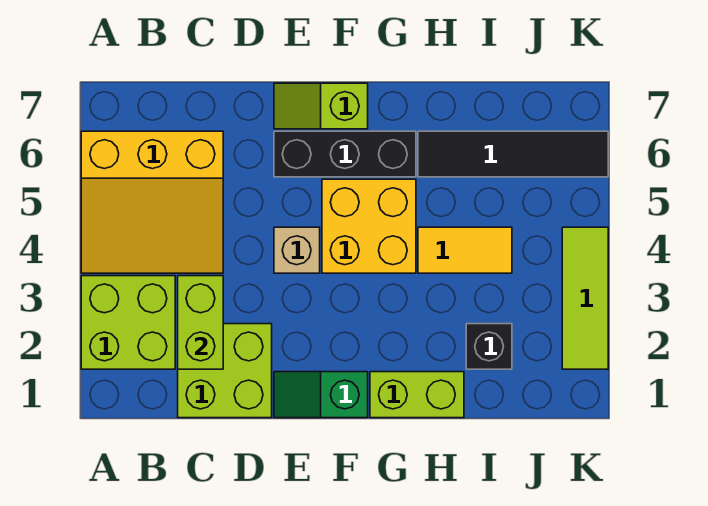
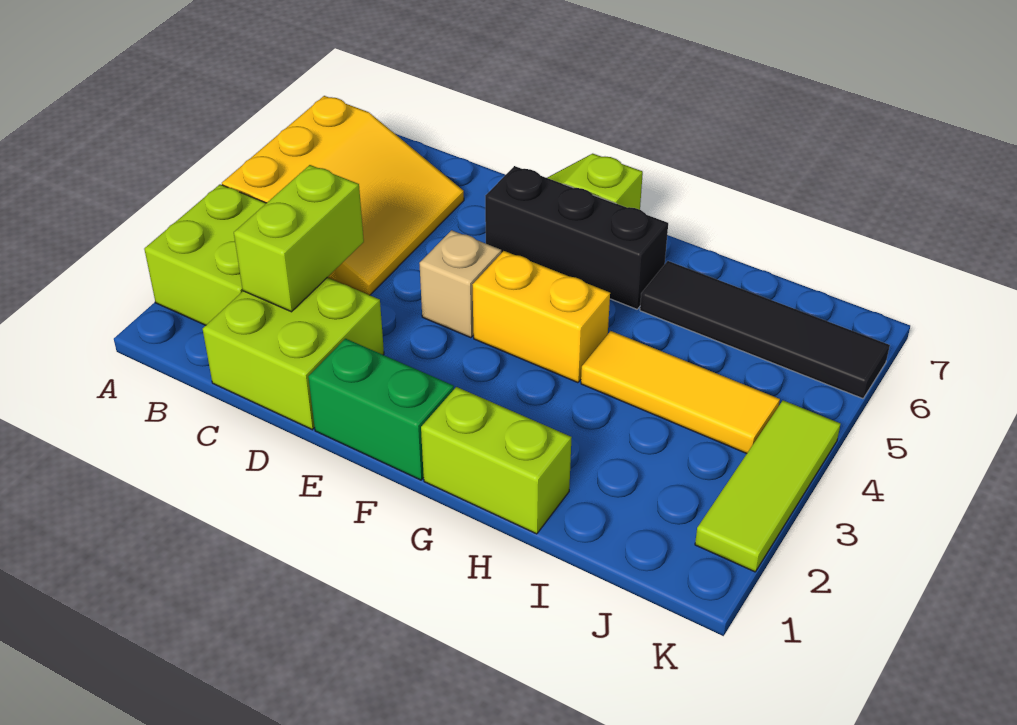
yellow slope A4:C6 level 1 top 6 -> yellow slope A4:C6 level 1 top A
green slope E1:F1 level 1 top F -> green brick E1:F1 level 1
yellow brick F4:G5 level 1 -> yellow brick F4:G4 level 1
yellow tile H4:I4 level 1 -> yellow tile H4:J4 level 1
black brick I2 level 1 -> none

